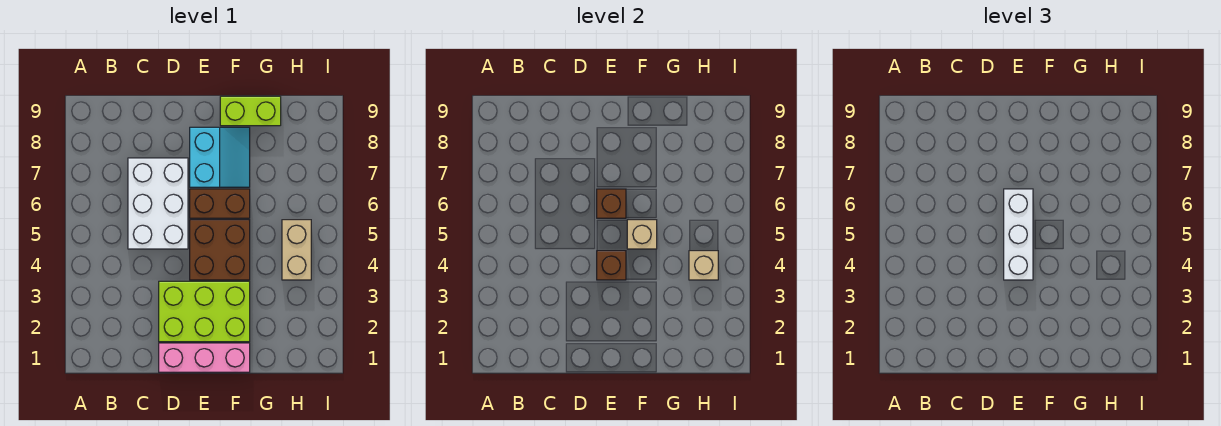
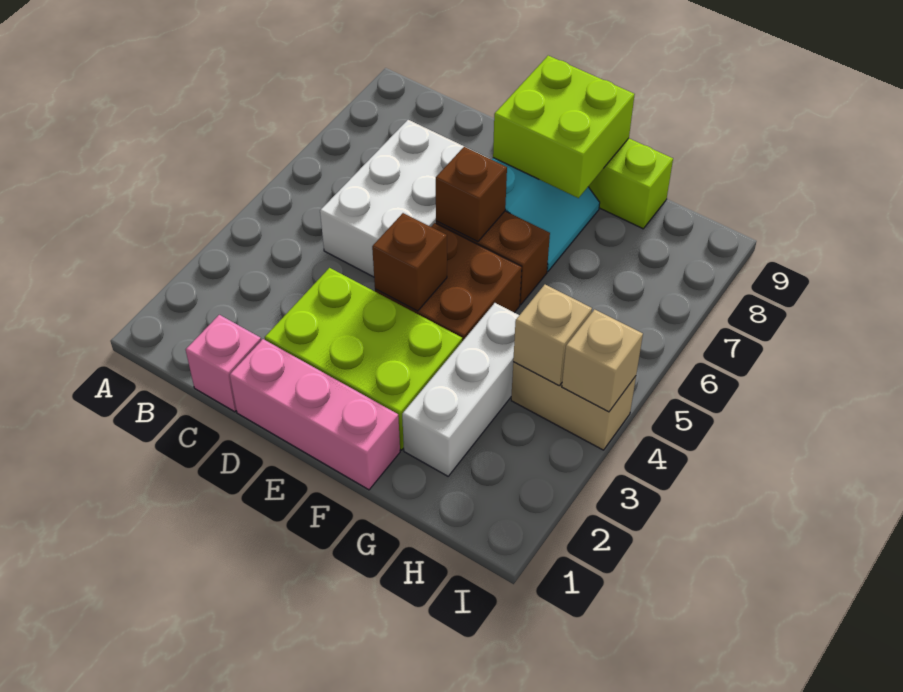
none -> pink brick C1 level 1
white brick E4:E6 level 3 -> white brick G2:G4 level 1
none -> lime brick E8:F9 level 2
tan brick F5 level 2 -> tan brick I4 level 2
tan brick H4:H5 level 1 -> tan brick H4:I4 level 1

